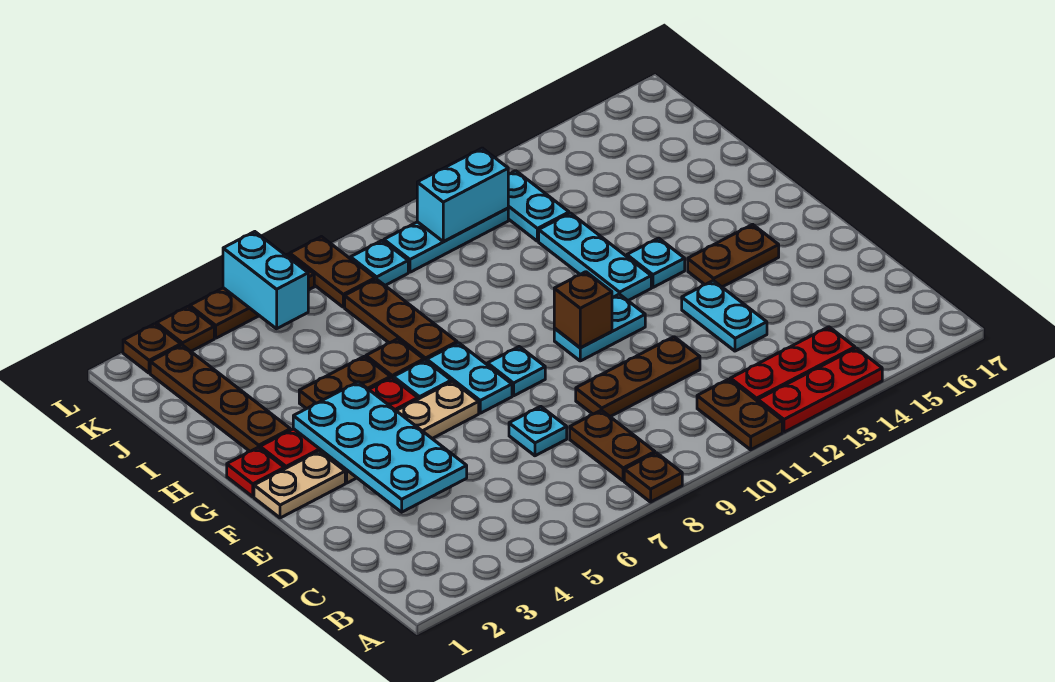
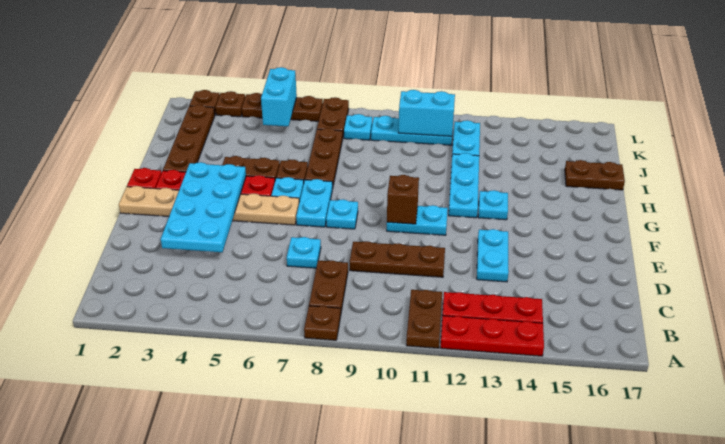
brown plate F14:F15 level 1 -> brown plate I16:I17 level 1

